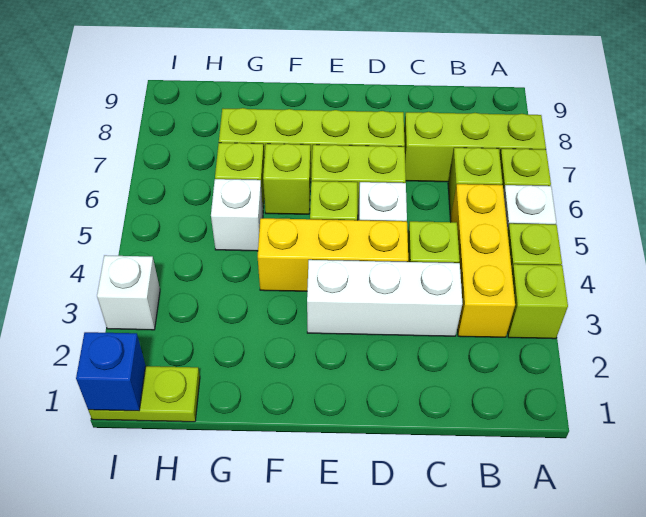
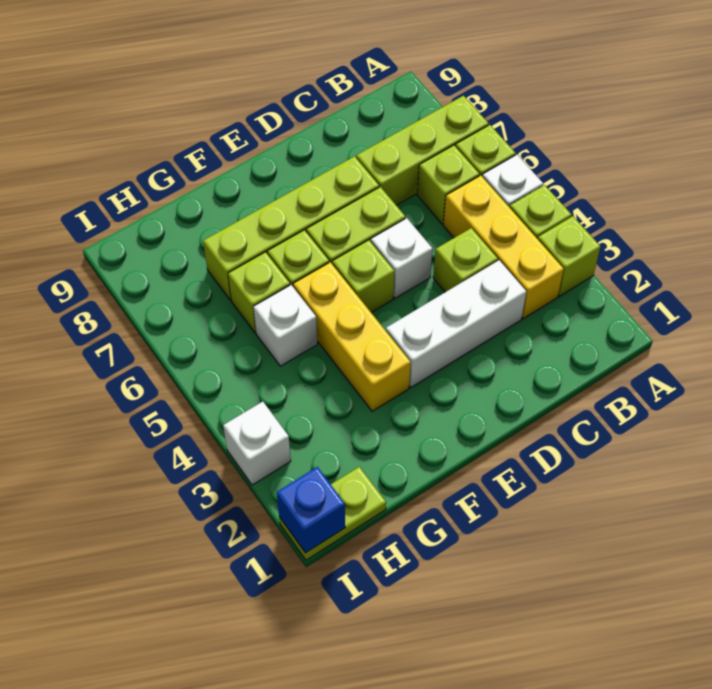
yellow brick D4:F4 level 1 -> yellow brick F3:F5 level 1

